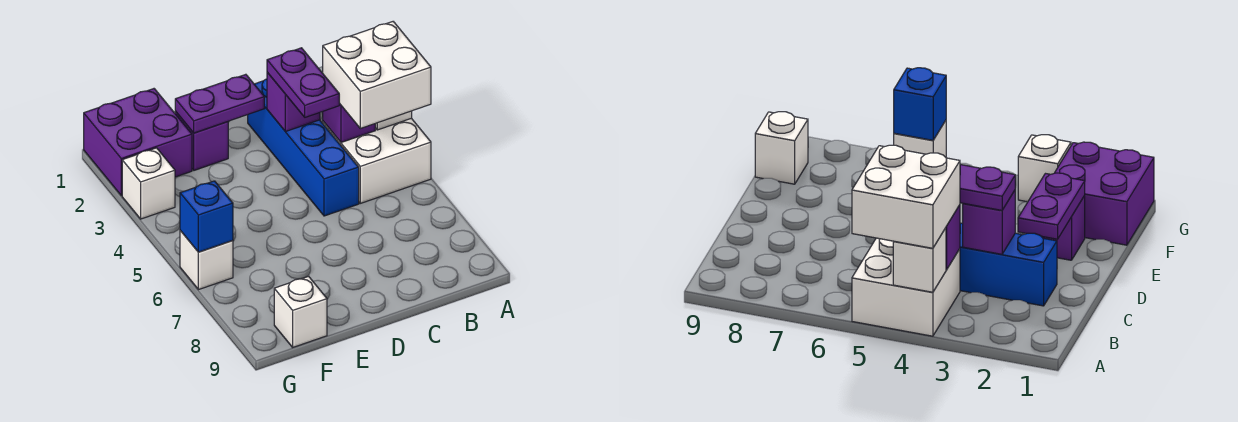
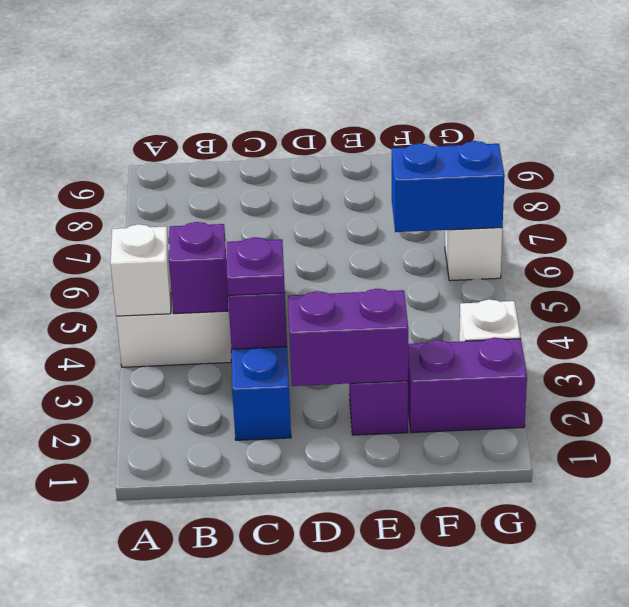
white brick A4:B5 level 3 -> none
purple plate C3:C4 level 3 -> purple plate C3 level 3
purple plate D2:E2 level 2 -> purple brick D2:E2 level 2
purple brick F1:G2 level 1 -> purple brick F2:G2 level 1
white brick F9 level 1 -> none
blue brick G6 level 2 -> blue brick F6:G6 level 2

